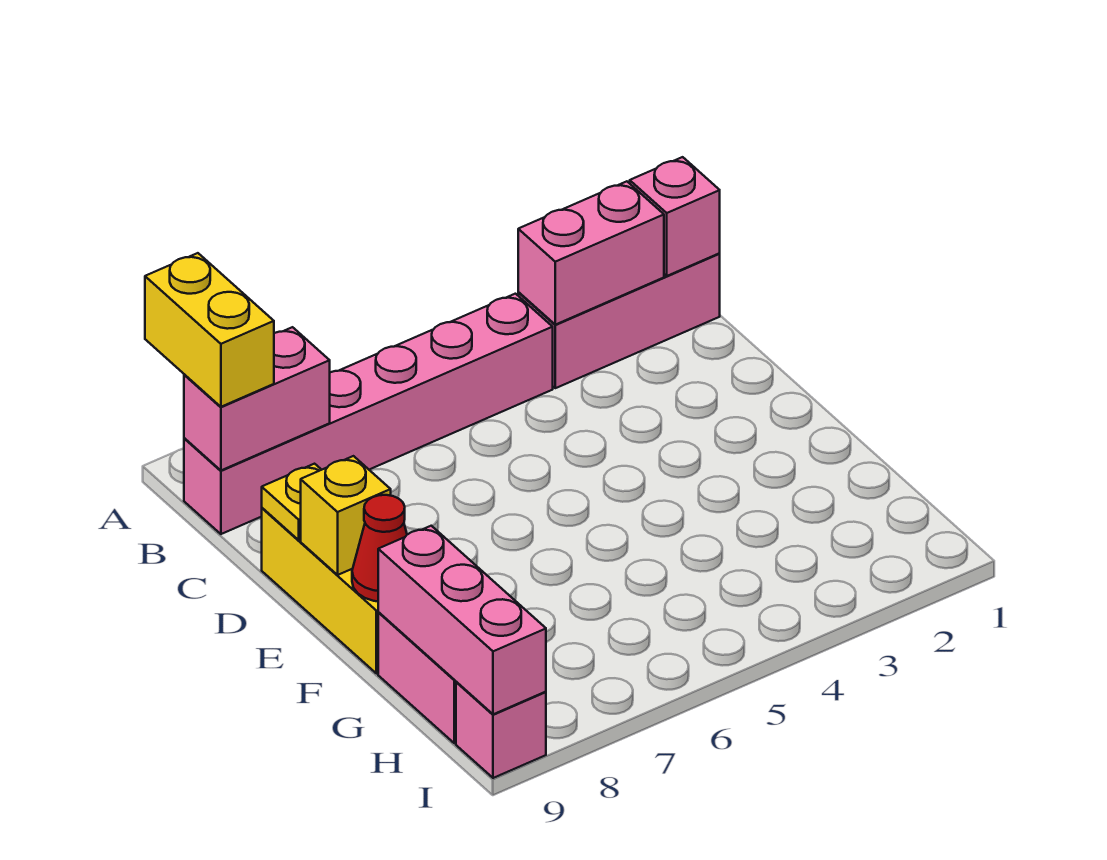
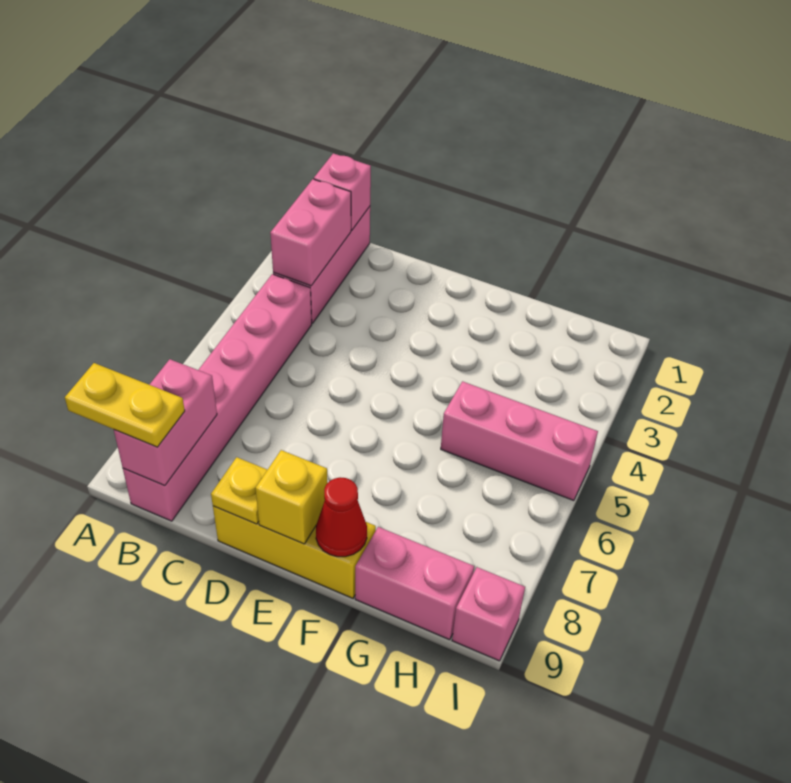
yellow brick A9:B9 level 3 -> yellow plate A9:B9 level 3
pink brick G9:I9 level 2 -> pink brick G5:I5 level 1

